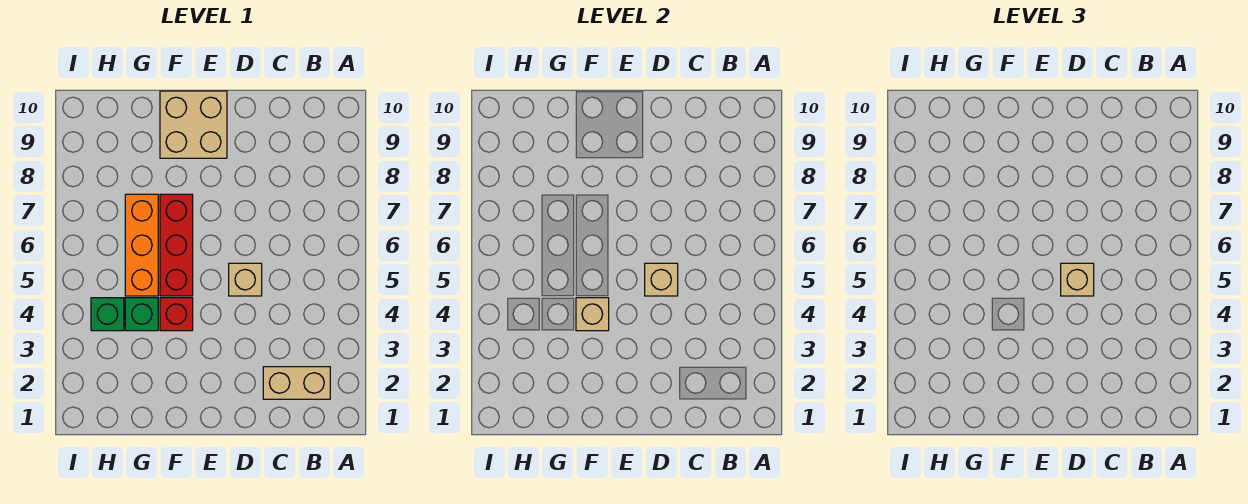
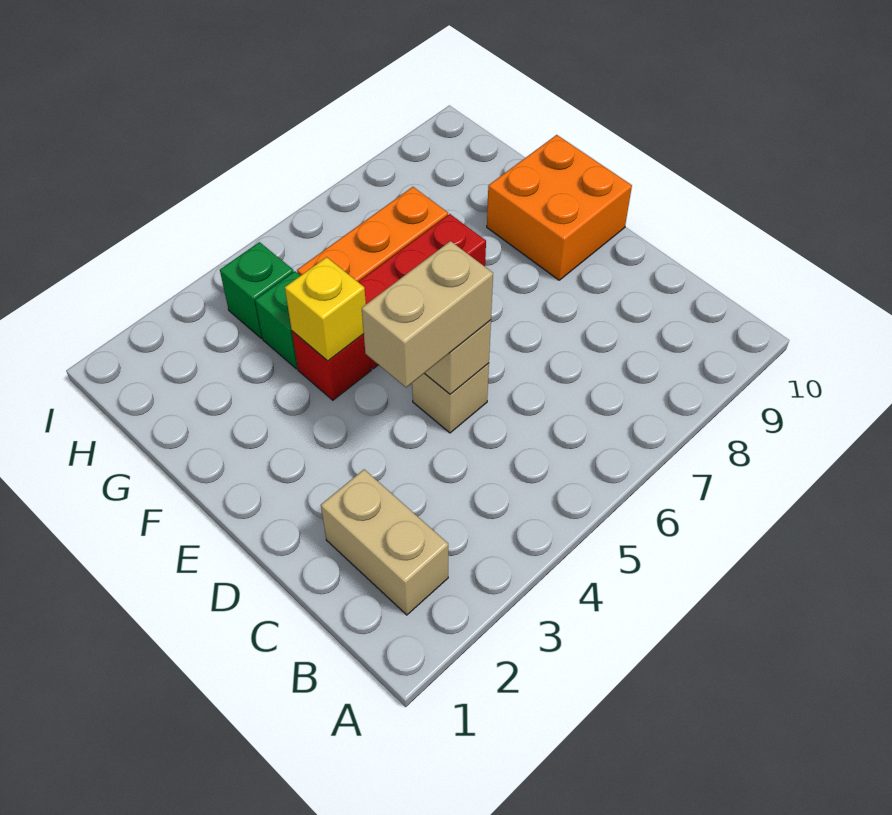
tan brick D5 level 3 -> tan brick D4:D5 level 3
tan brick E9:F10 level 1 -> orange brick E9:F10 level 1
tan brick F4 level 2 -> yellow brick F4 level 2

